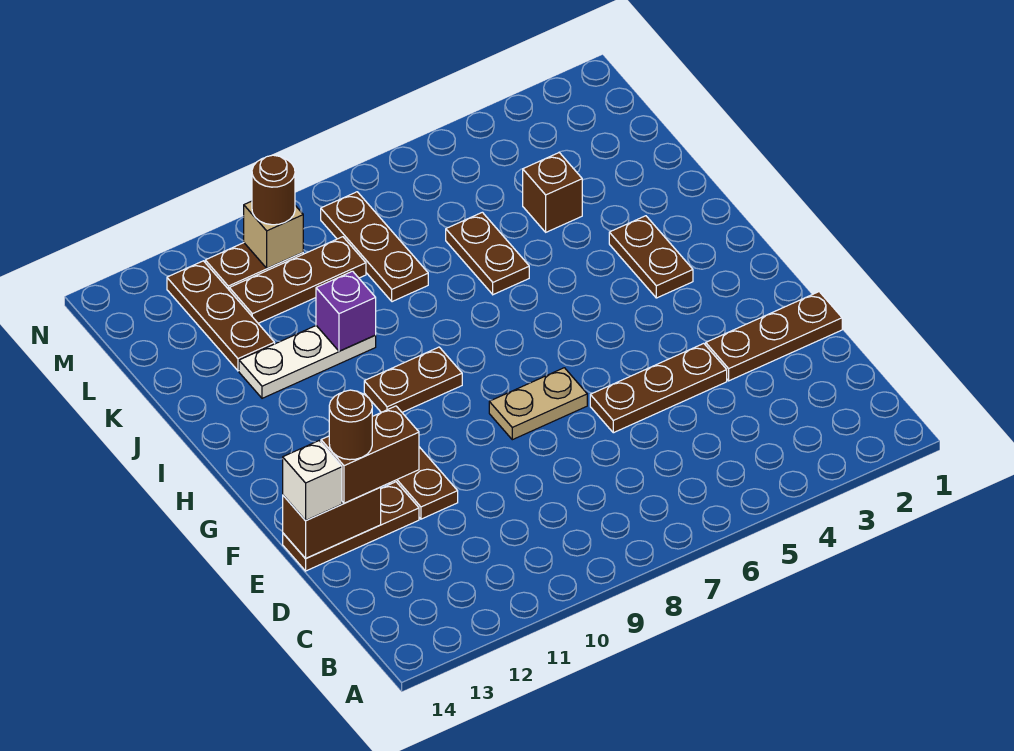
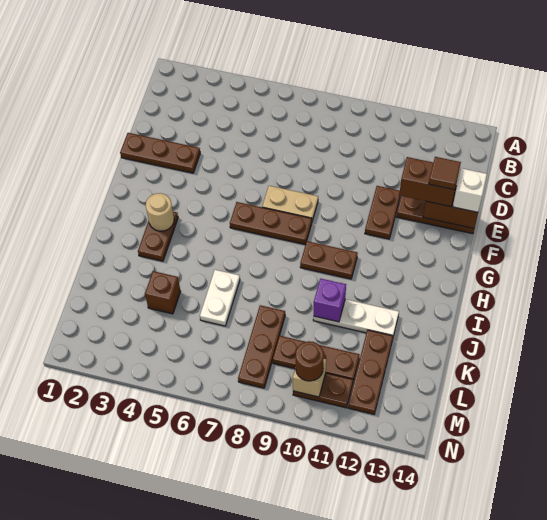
brown plate E4:E6 level 1 -> brown plate G6:G8 level 1
brown round brick E13 level 4 -> brown tile E13 level 4
none -> tan round brick H3 level 2
brown plate J6:K6 level 1 -> white plate J6:K6 level 1

